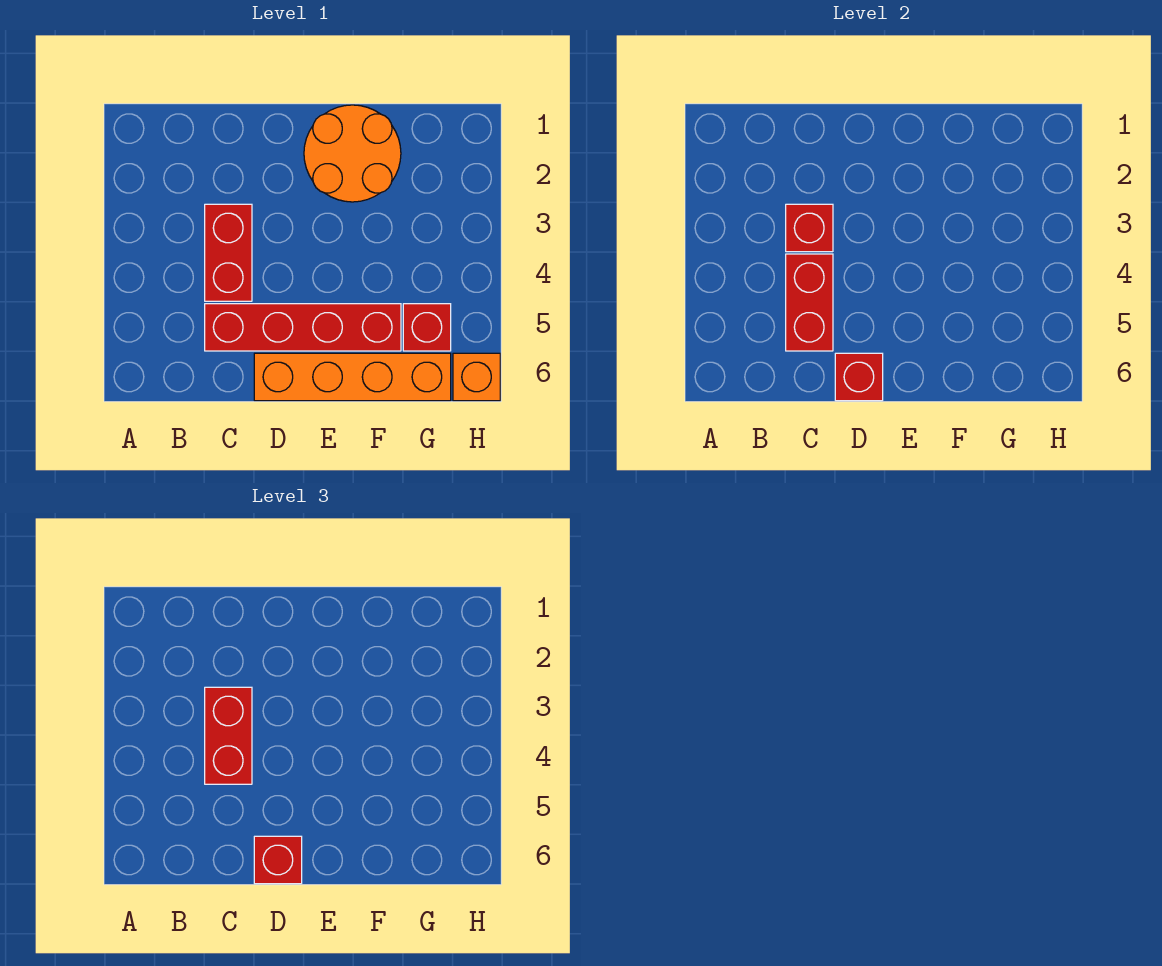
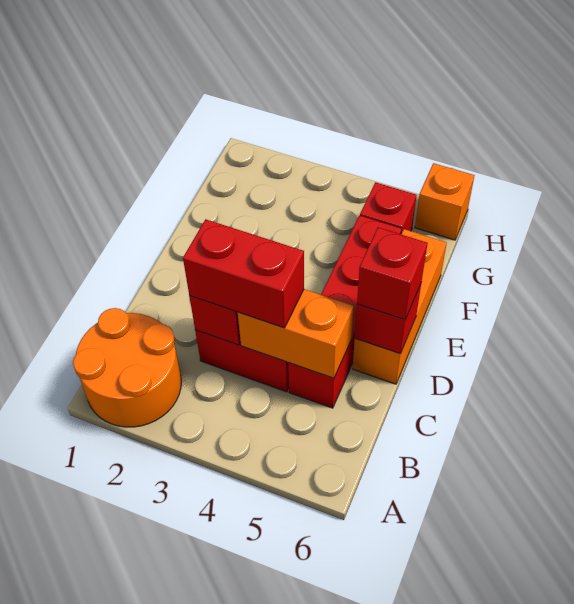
red brick C4:C5 level 2 -> orange brick C4:C5 level 2
orange brick D6:G6 level 1 -> orange brick D6:F6 level 1
orange round brick E1:F2 level 1 -> orange round brick A1:B2 level 1

